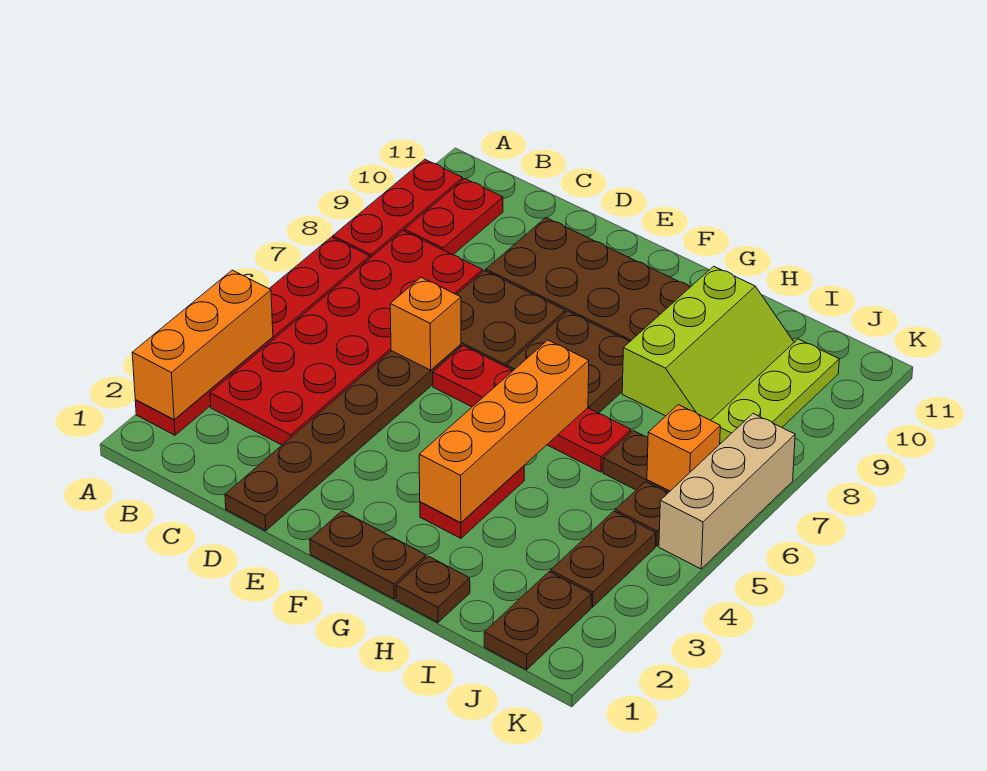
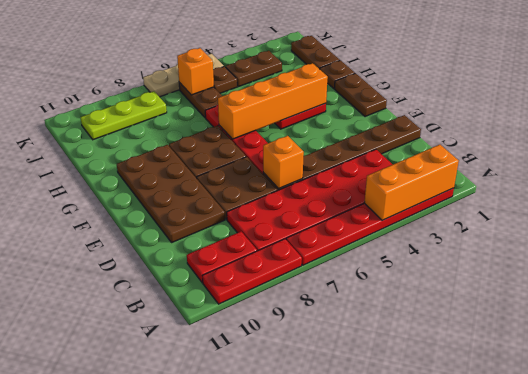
lime slope H8:I10 level 1 top H -> none
brown plate J1:J2 level 1 -> brown plate I1:J1 level 1
tan brick K5:K7 level 1 -> tan plate K5:K7 level 1

